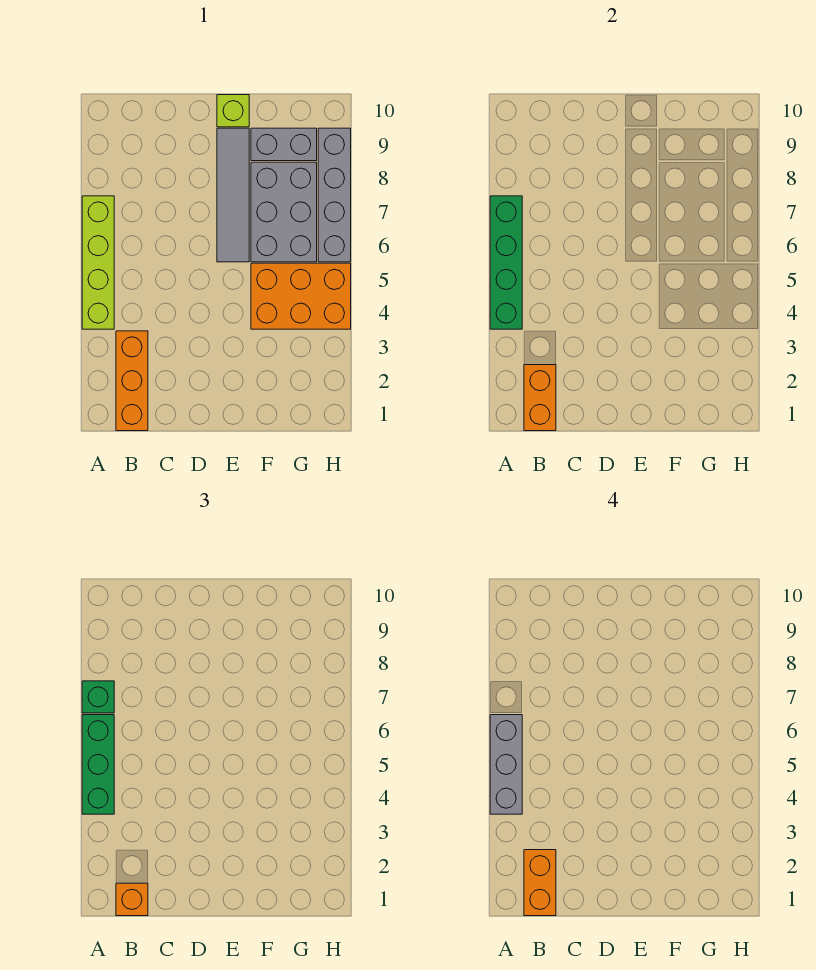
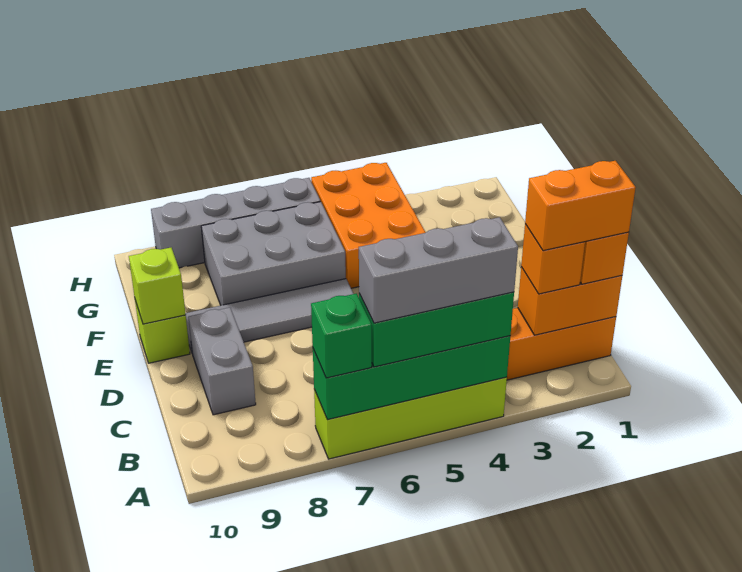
none -> orange brick B2 level 3
none -> lime brick E10 level 2
grey brick F9:G9 level 1 -> grey brick C9:D9 level 1

